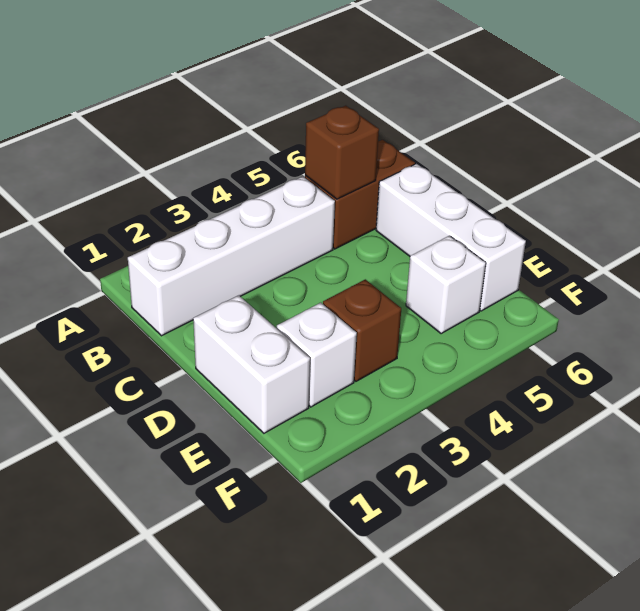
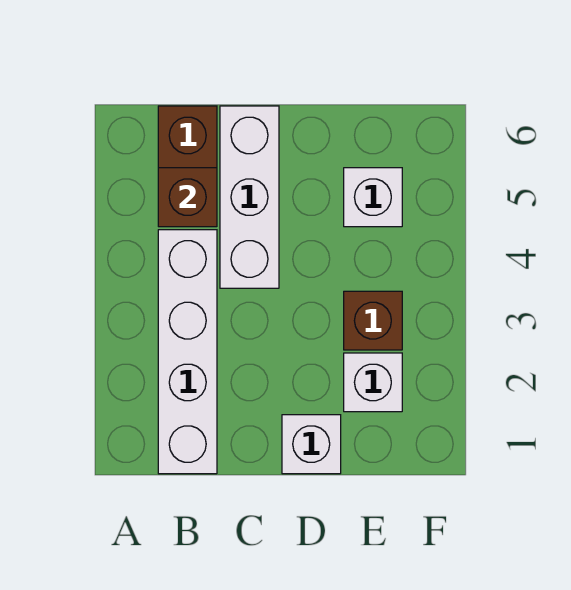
white brick C6:E6 level 1 -> white brick C4:C6 level 1
white brick D1:E1 level 1 -> white brick D1 level 1

